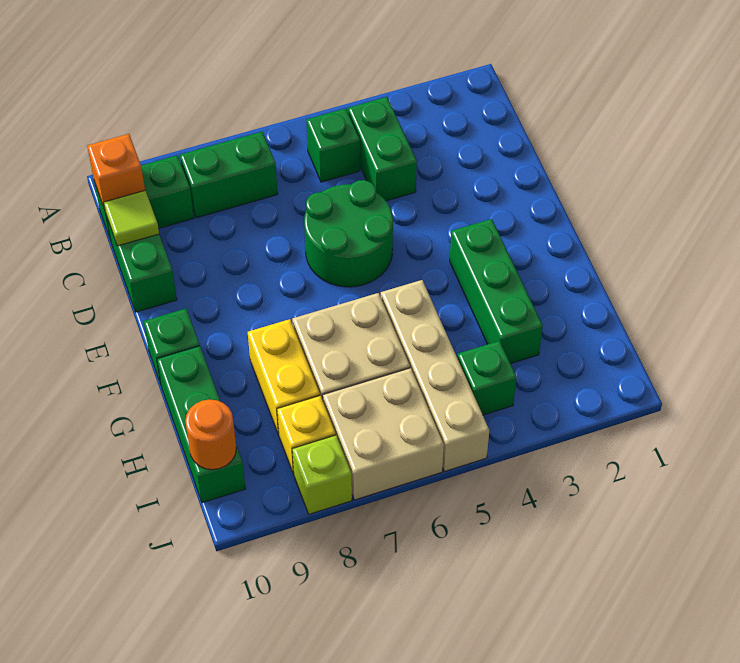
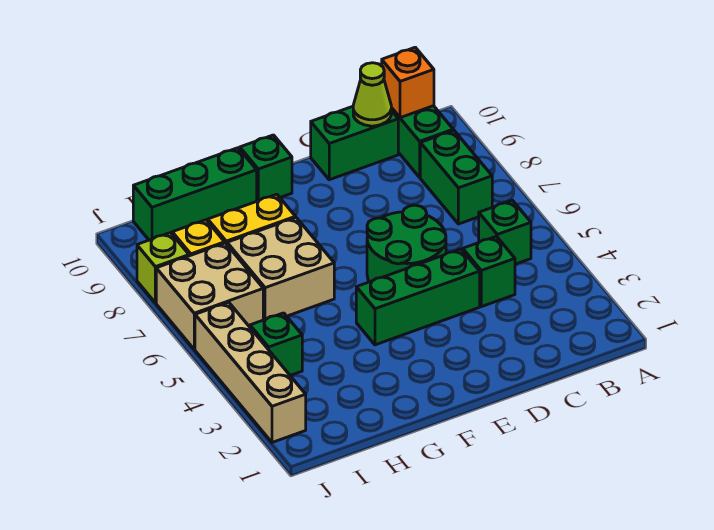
green brick B4:C4 level 1 -> green brick C4 level 1
lime tile C10 level 2 -> lime cone C10 level 2
green brick F3:H3 level 1 -> green brick D4:F4 level 1
tan brick G5:J5 level 1 -> tan brick J2:J5 level 1
orange round brick I10 level 2 -> none

